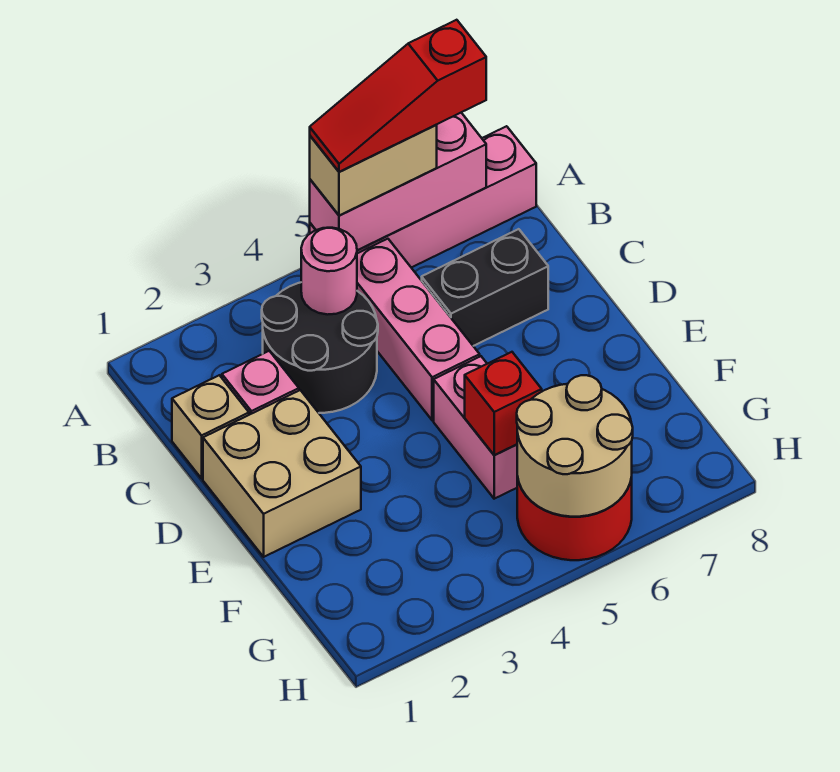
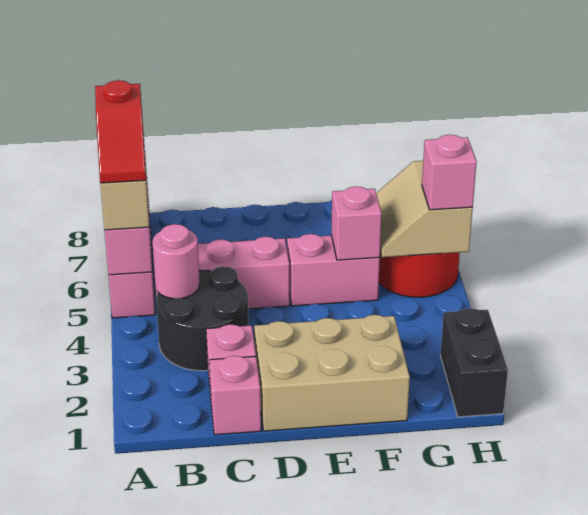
red slope A5:A7 level 4 top 7 -> red slope A5:A6 level 4 top 6
tan brick C1 level 1 -> pink brick C1 level 1
black brick C6:C7 level 1 -> black brick H1:H2 level 1
tan brick D1:E2 level 1 -> tan brick D1:F2 level 1
red brick F5 level 2 -> pink brick F5 level 2
tan round brick G5:H6 level 2 -> tan slope G5:H6 level 2 top H
none -> pink brick H5 level 3

